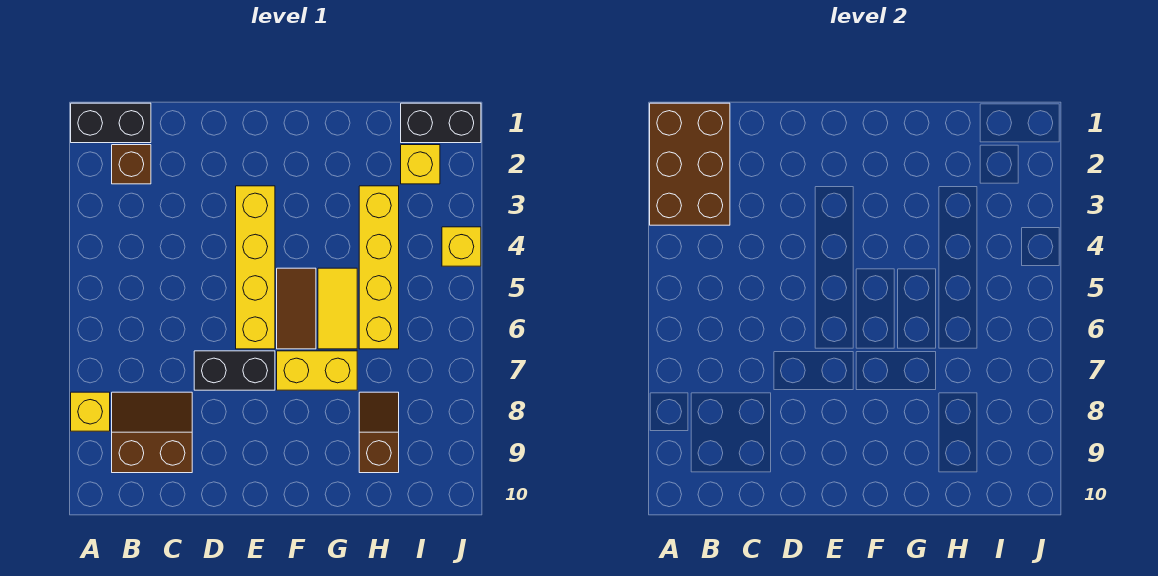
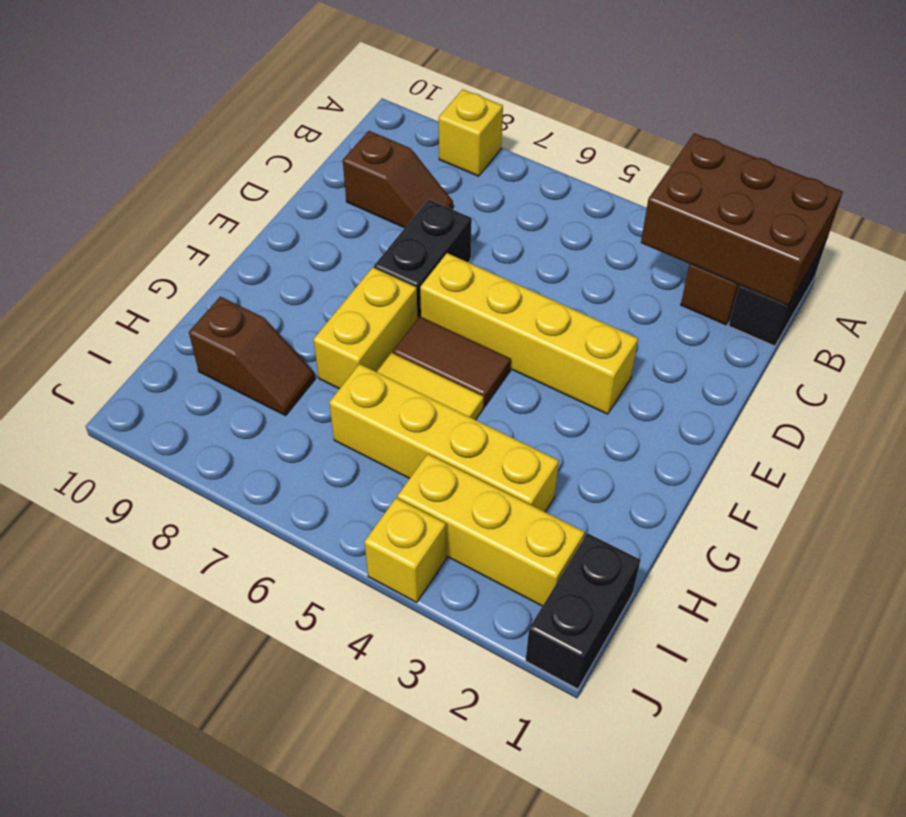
brown slope B8:C9 level 1 top 9 -> brown slope C8:C9 level 1 top 9
yellow brick I2 level 1 -> yellow brick I2:I4 level 1

